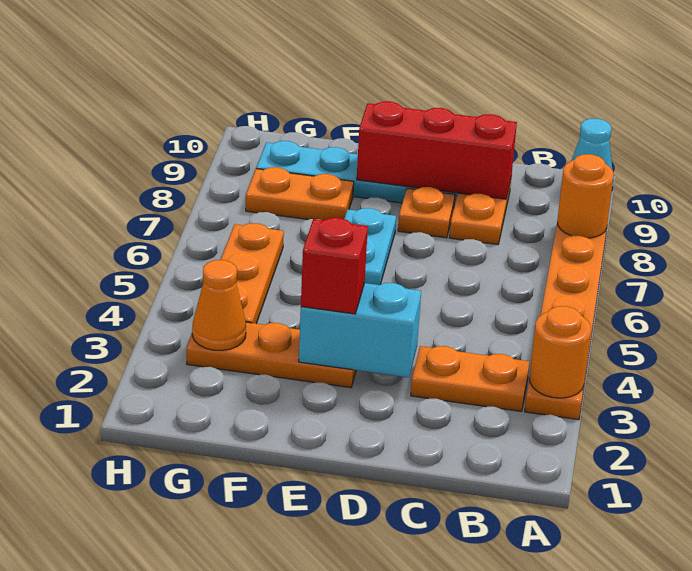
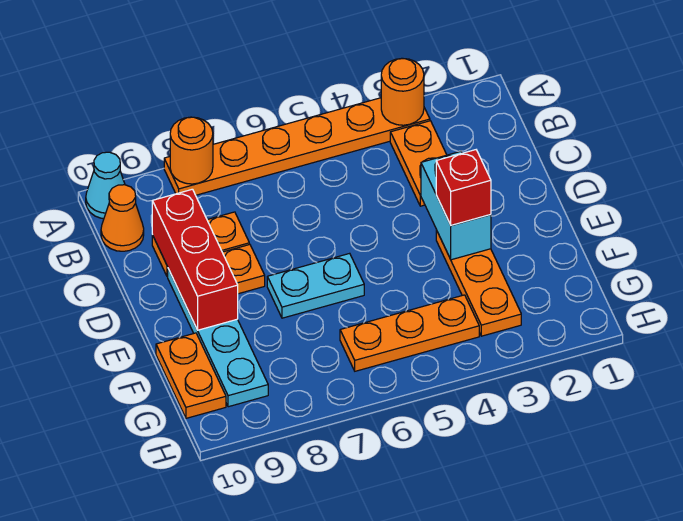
orange plate F8:G8 level 1 -> orange plate F10:G10 level 1
orange cone G3 level 2 -> orange cone B10 level 1

